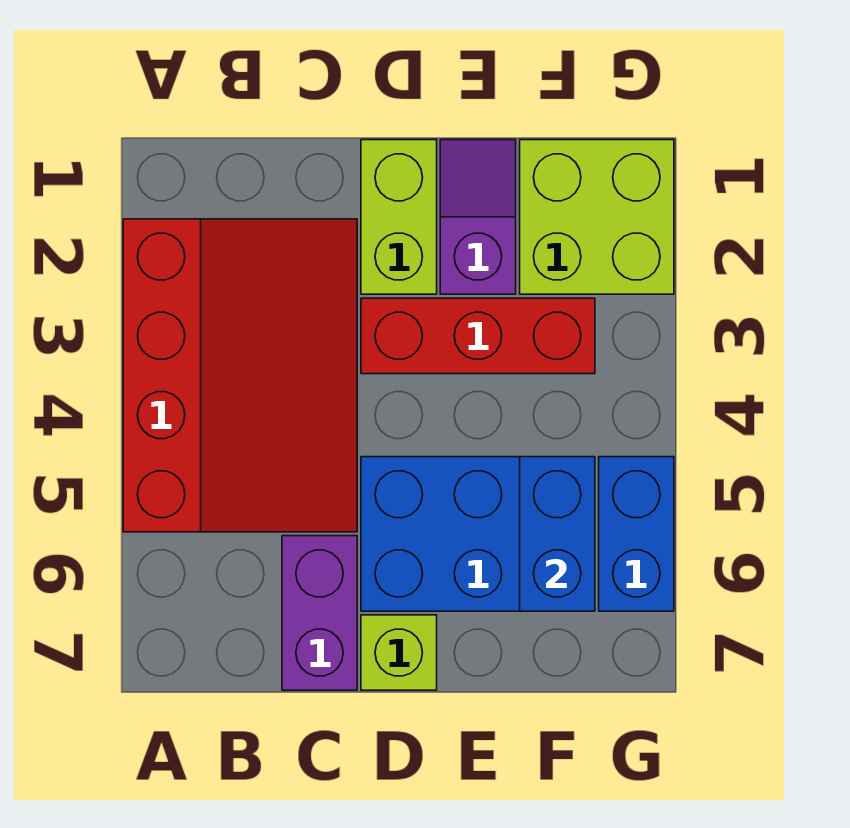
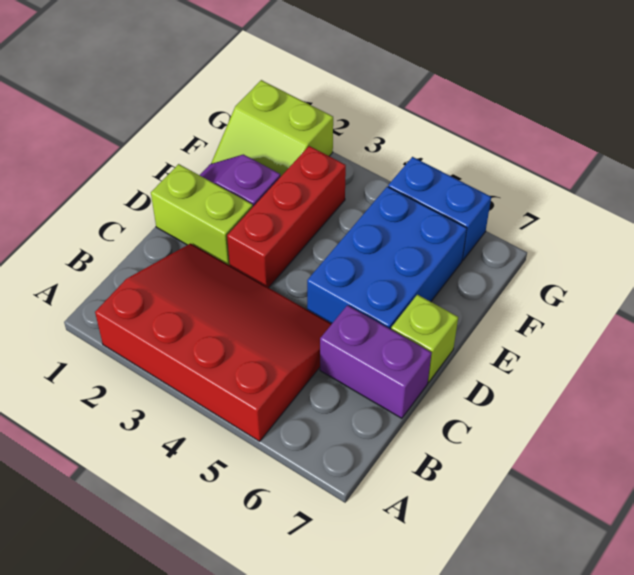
lime brick F1:G2 level 1 -> lime slope F1:G2 level 1 top G
blue brick F5:F6 level 2 -> none

